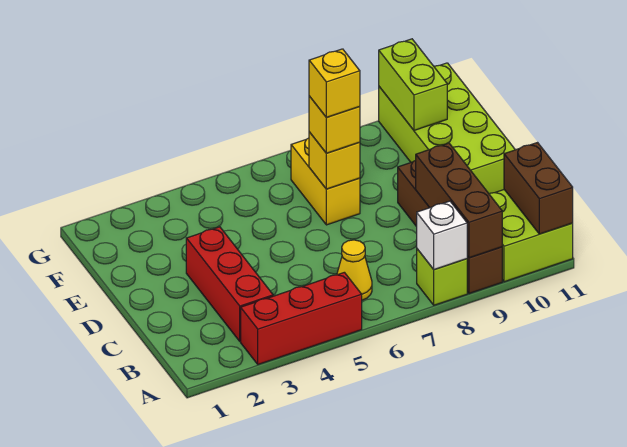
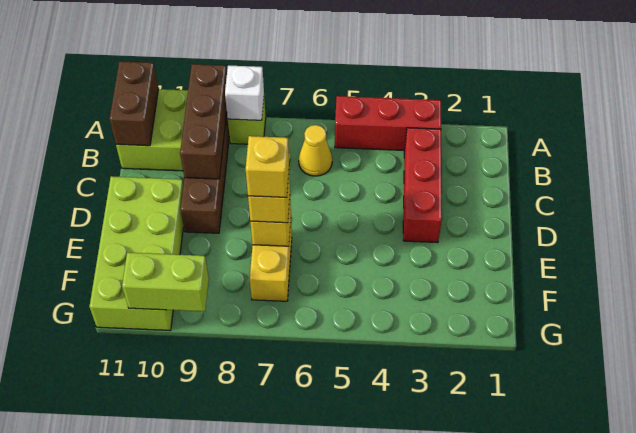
lime brick F10:G10 level 2 -> lime brick G9:G10 level 2

